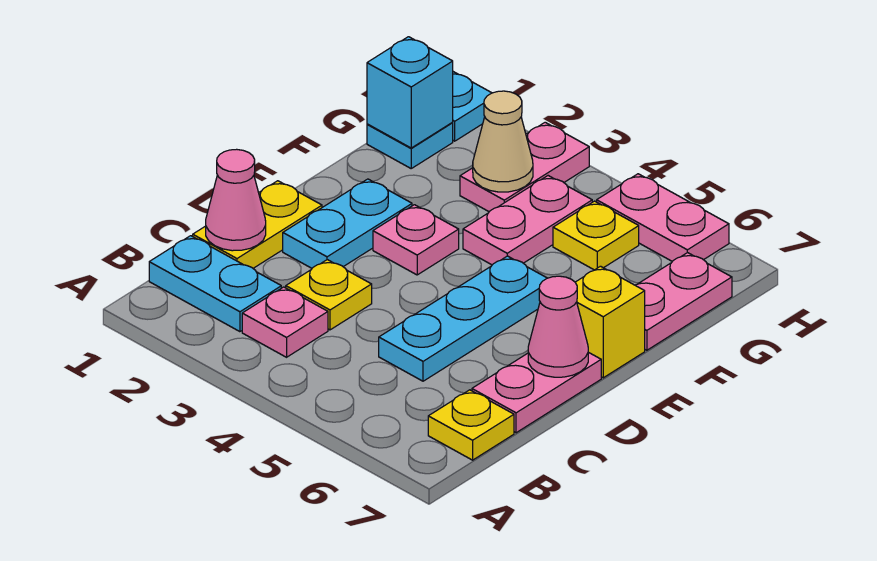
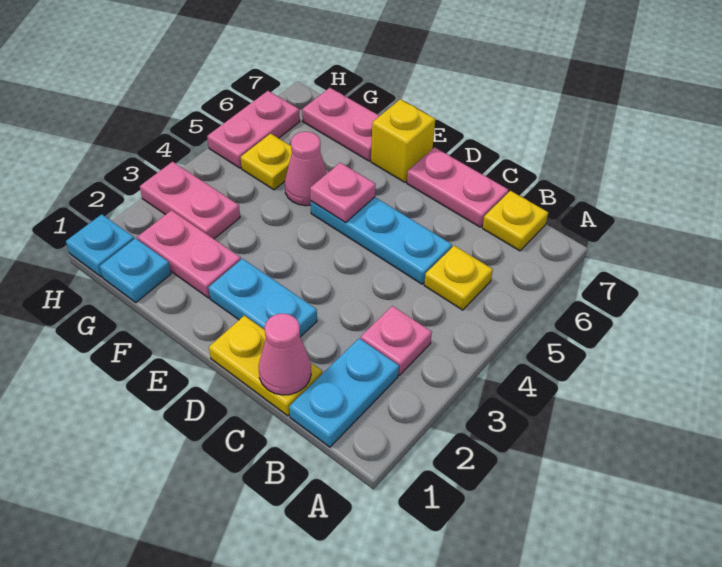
yellow plate C3 level 1 -> yellow plate B5 level 1
pink cone D7 level 2 -> pink cone F5 level 1
pink plate E3 level 1 -> pink plate E5 level 2
pink plate F4:G4 level 1 -> pink plate F2:G2 level 1
cyan brick G1 level 2 -> none
tan cone G3 level 2 -> none

